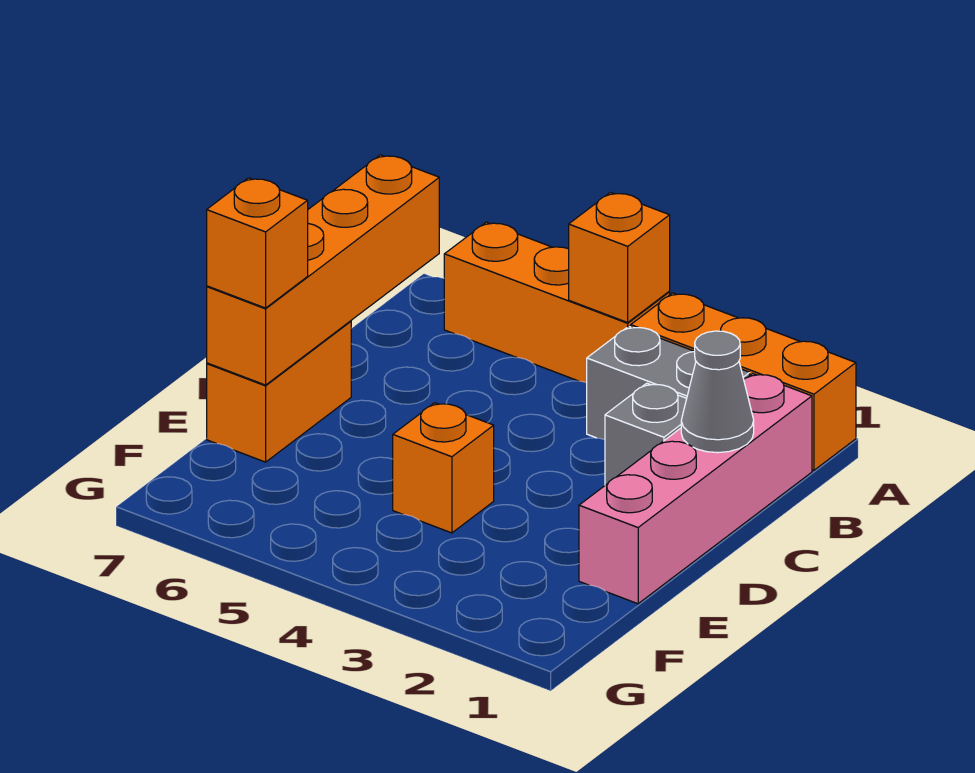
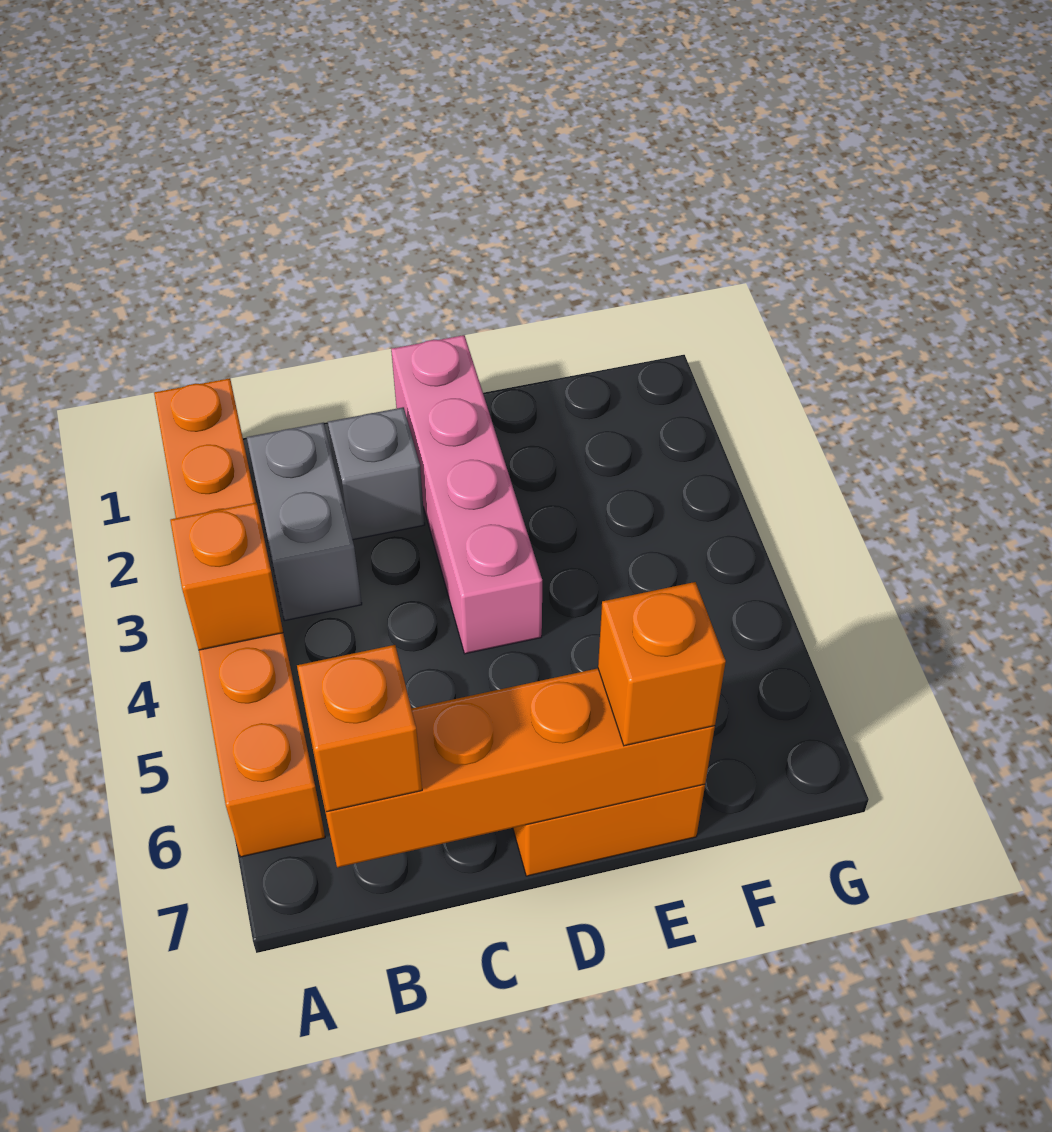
pink brick B1:E1 level 1 -> pink brick D1:D4 level 1
grey cone C1 level 2 -> none
orange brick E4 level 1 -> orange brick B7 level 3

